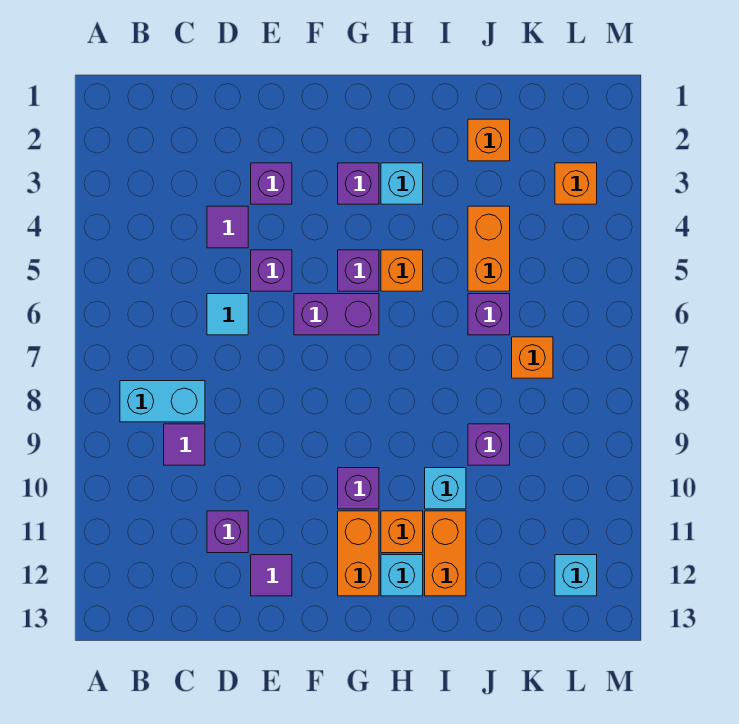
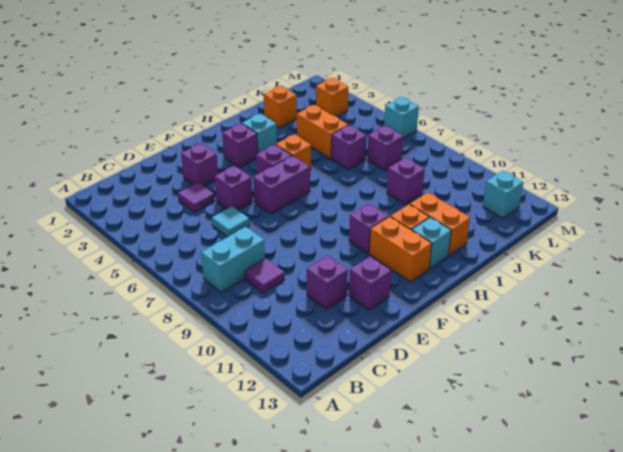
purple tile E12 level 1 -> purple brick E12 level 1
cyan brick I10 level 1 -> cyan brick M6 level 1
orange brick K7 level 1 -> purple brick K7 level 1

